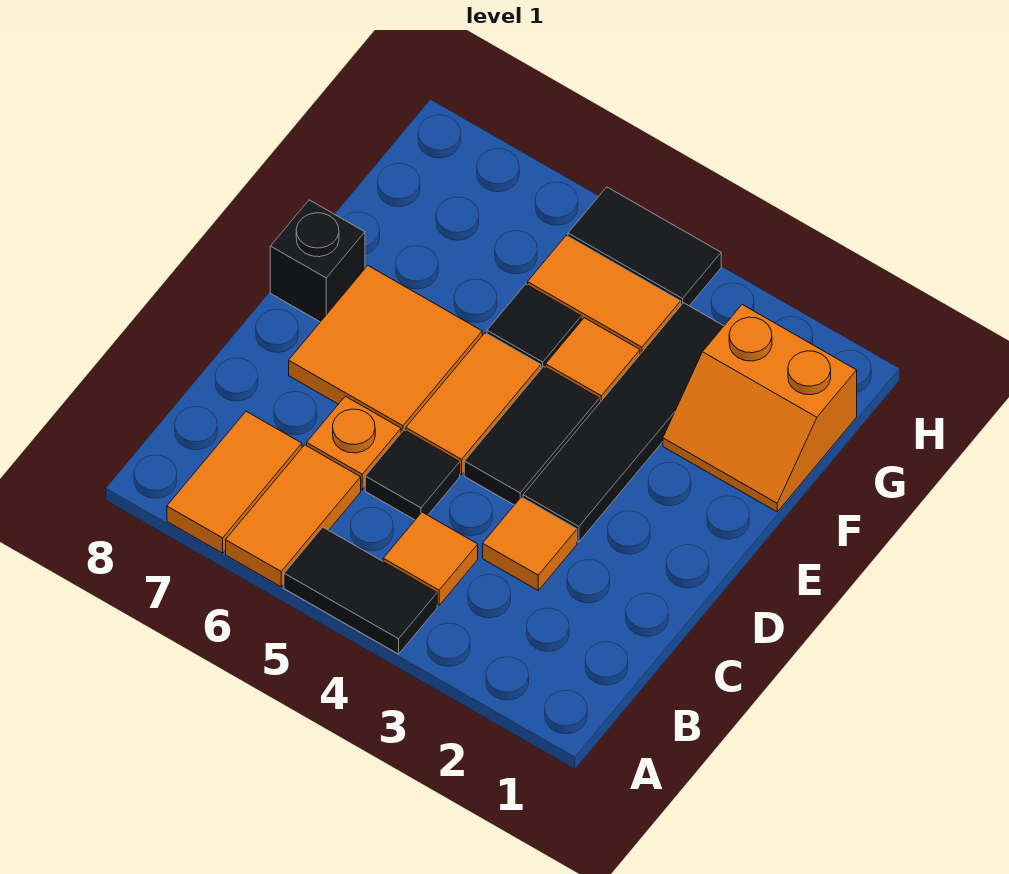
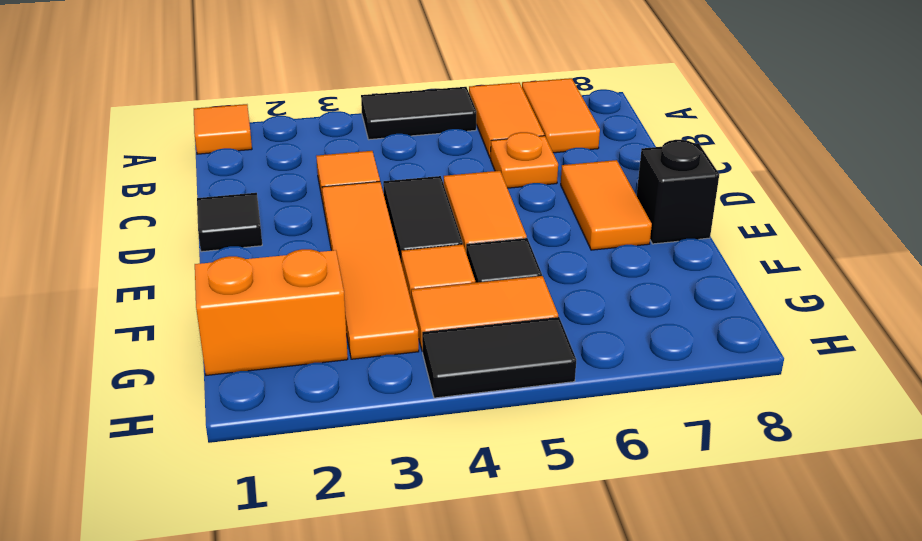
orange tile B4 level 1 -> orange tile A1 level 1
black tile C5 level 1 -> black tile D1 level 1
black tile D3:G3 level 1 -> orange tile D3:G3 level 1
orange tile D6:E7 level 1 -> orange tile D7:E7 level 1

